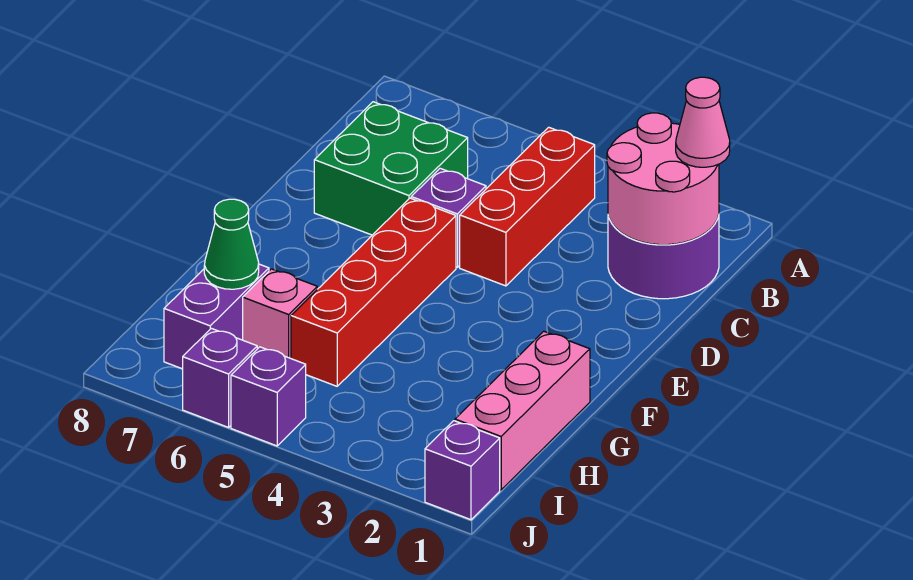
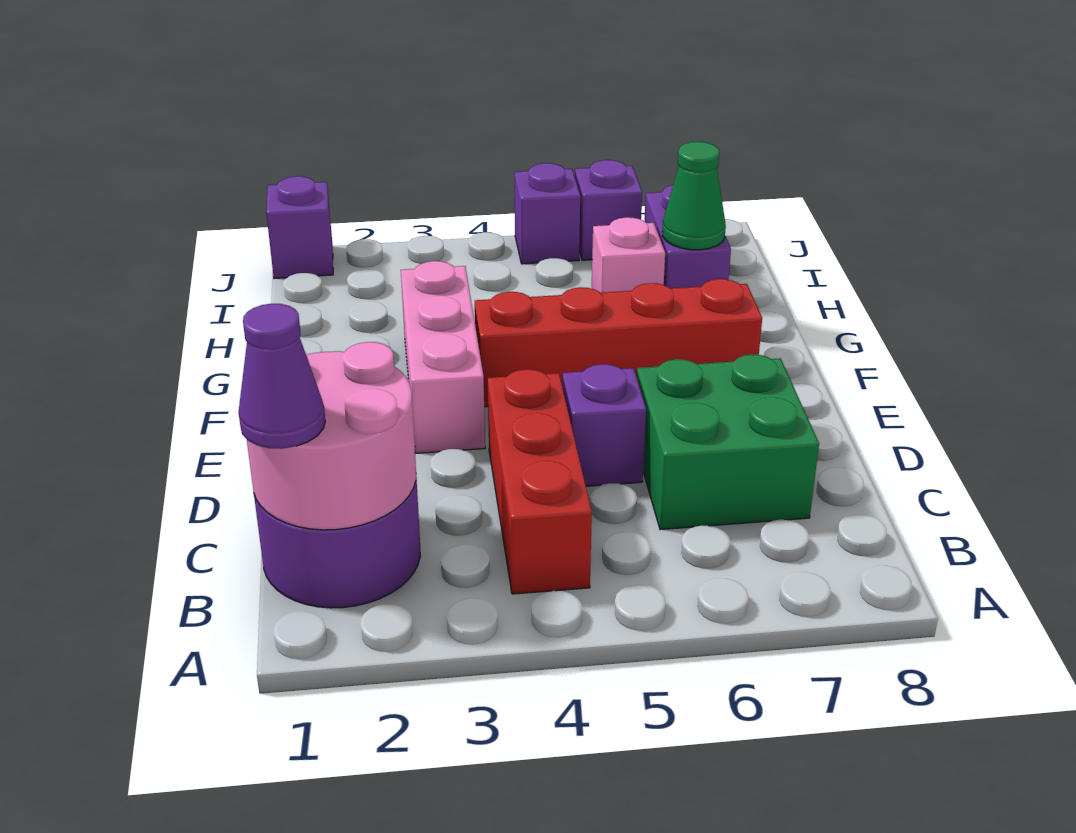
pink cone B1 level 3 -> purple cone B1 level 3
red brick E5:H5 level 1 -> red brick F4:F7 level 1
pink brick G1:I1 level 1 -> pink brick E3:G3 level 1

